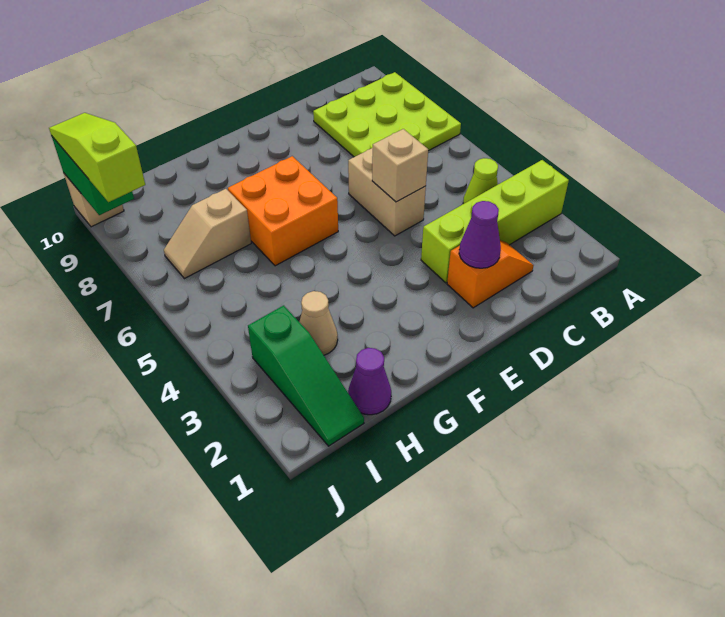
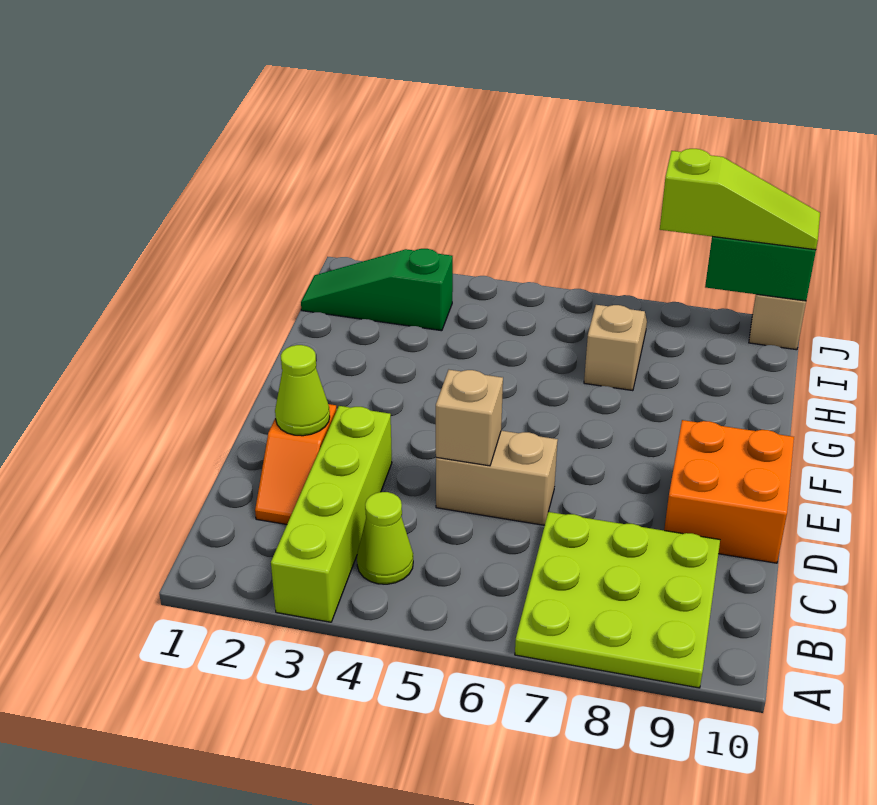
purple cone D2 level 2 -> lime cone D2 level 2
orange brick F6:G7 level 1 -> orange brick D9:E10 level 1
purple cone H1 level 1 -> none
tan cone H3 level 1 -> none

